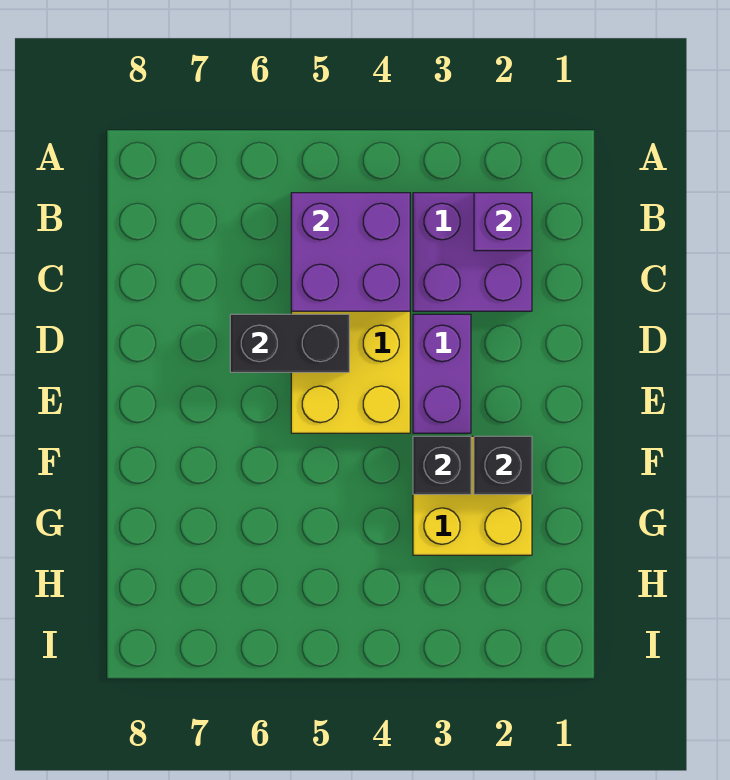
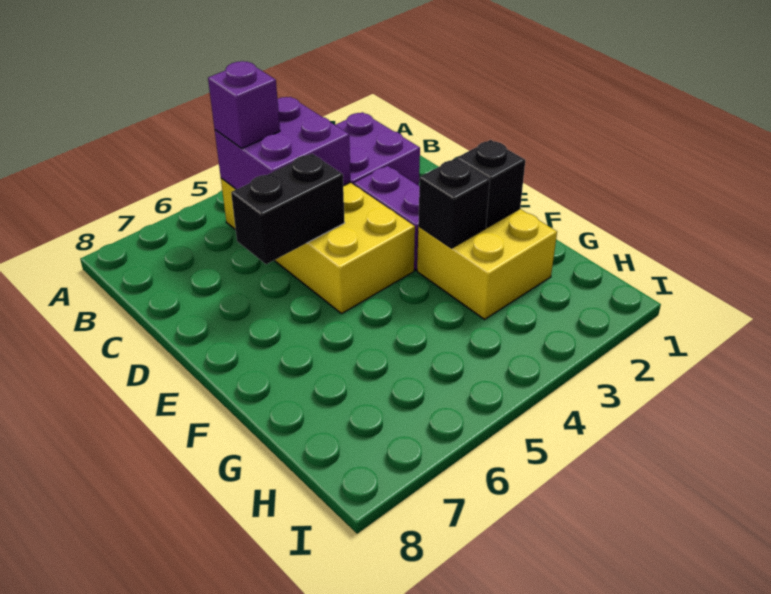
purple brick B2 level 2 -> purple brick B5 level 3

